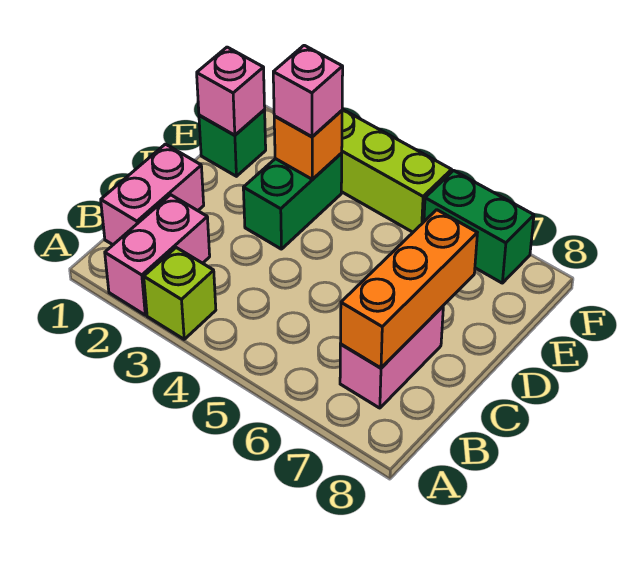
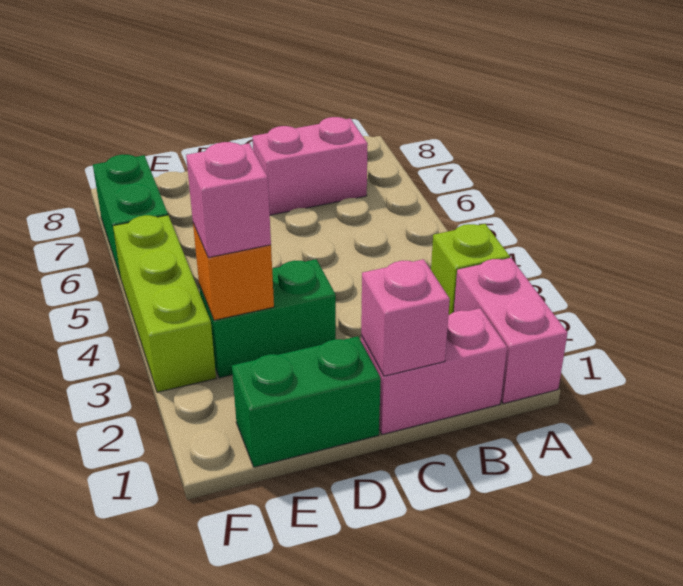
pink brick A2:B2 level 1 -> pink brick A1:A2 level 1
orange brick B7:D7 level 2 -> none
green brick E1 level 1 -> green brick D1:E1 level 1
pink brick E1 level 2 -> pink brick C1 level 2

